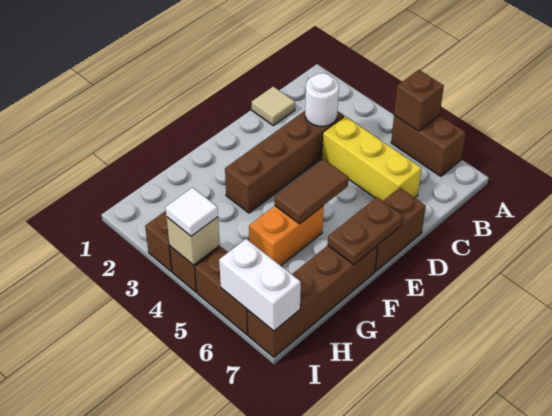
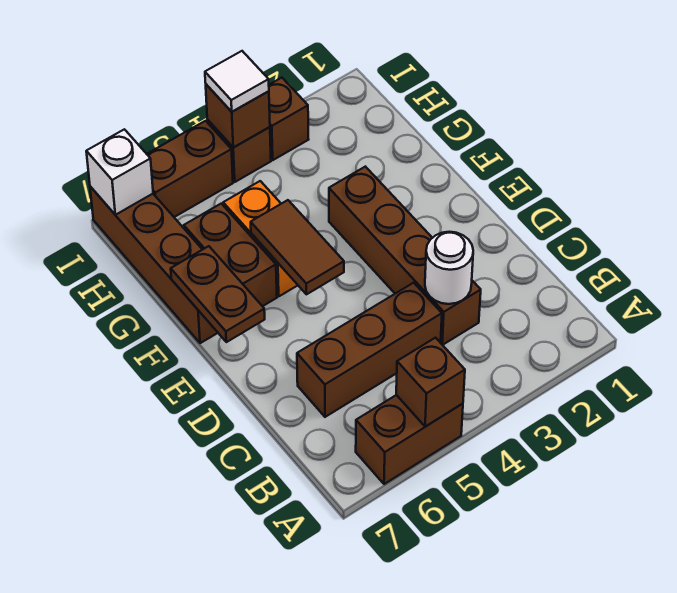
tan tile C1 level 1 -> none
yellow brick C4:C6 level 1 -> brown brick C4:C6 level 1
brown brick D7:E7 level 1 -> brown brick F6:G6 level 1
tan brick I4 level 2 -> brown brick I4 level 2
white brick I6:I7 level 2 -> white brick I7 level 2

